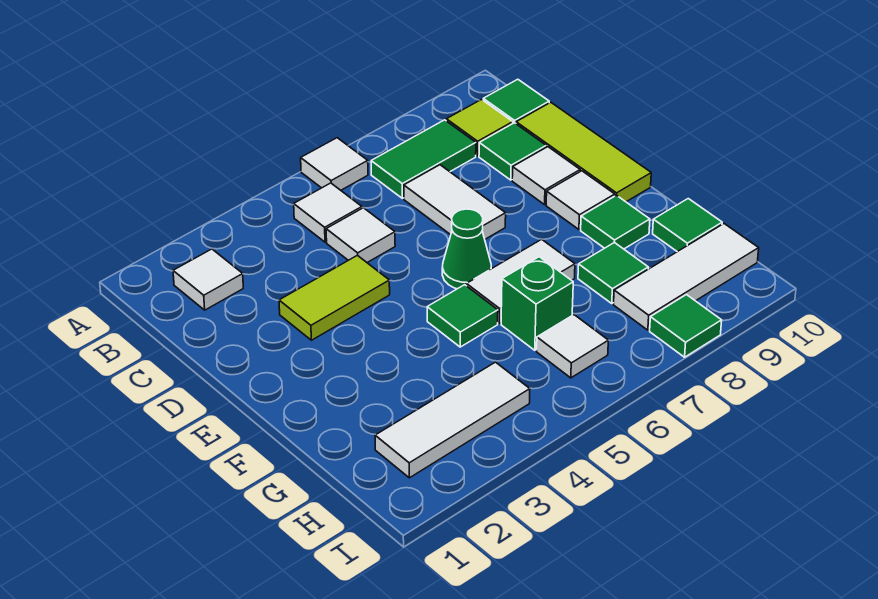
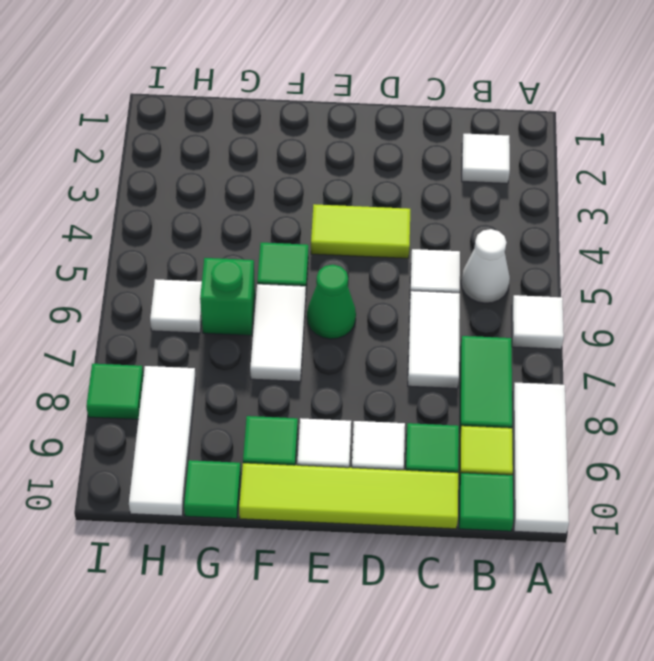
white tile B5 level 1 -> white cone B5 level 1
white tile C7:D7 level 1 -> white tile C6:C7 level 1
lime tile C10:E10 level 1 -> lime tile C10:F10 level 1
lime tile D3:D4 level 1 -> lime tile D4:E4 level 1
green tile G8 level 1 -> none
white tile H2:H4 level 1 -> white tile A8:A10 level 1

